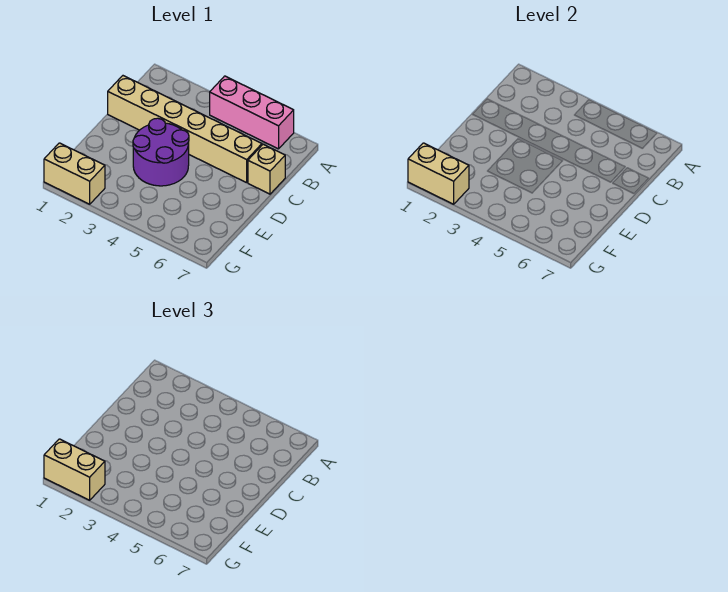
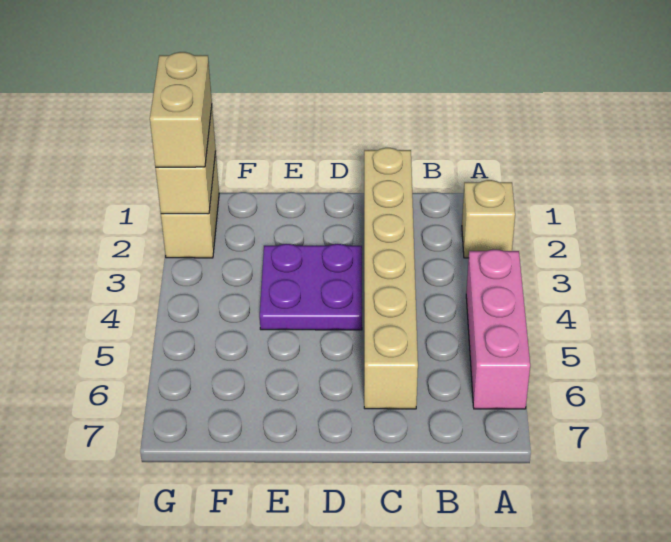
tan brick C7 level 1 -> tan brick A2 level 1
purple round brick D3:E4 level 1 -> purple plate D3:E4 level 1

